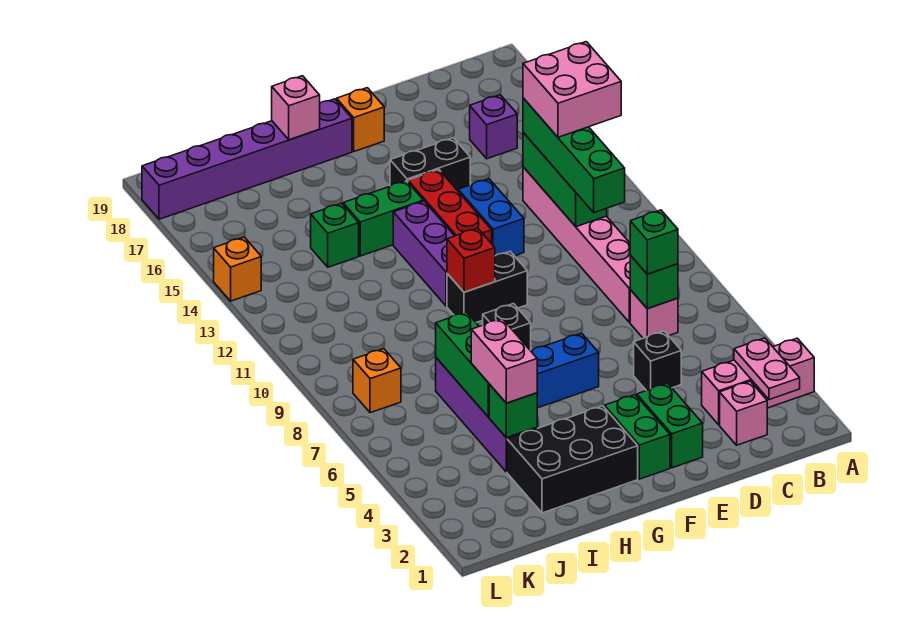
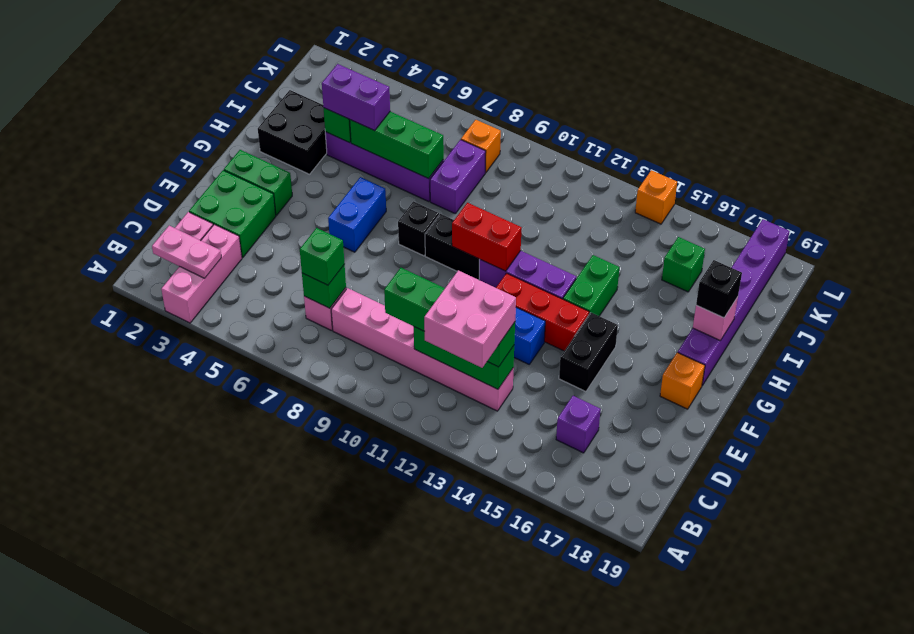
black brick D5 level 1 -> black brick H18 level 3
green brick E2:E3 level 1 -> green brick D2:E3 level 1
black brick F10:G10 level 1 -> black brick G9:G10 level 1
black brick G2:I3 level 1 -> black brick H2:I3 level 1
red brick G10 level 2 -> red brick G10:G11 level 2
pink brick I4:I5 level 3 -> purple brick I4:I5 level 3
none -> purple brick I8:J8 level 1
green brick I14 level 1 -> green brick J16 level 1

